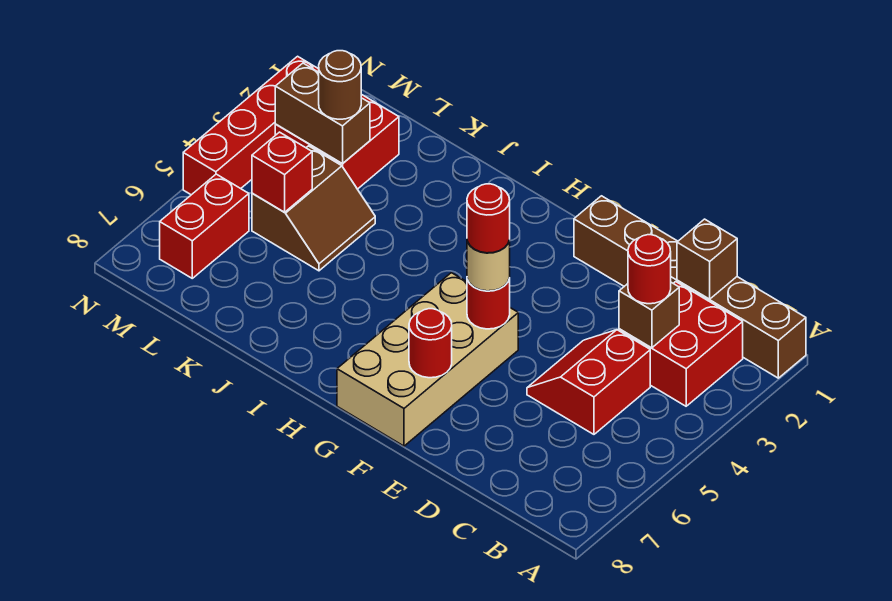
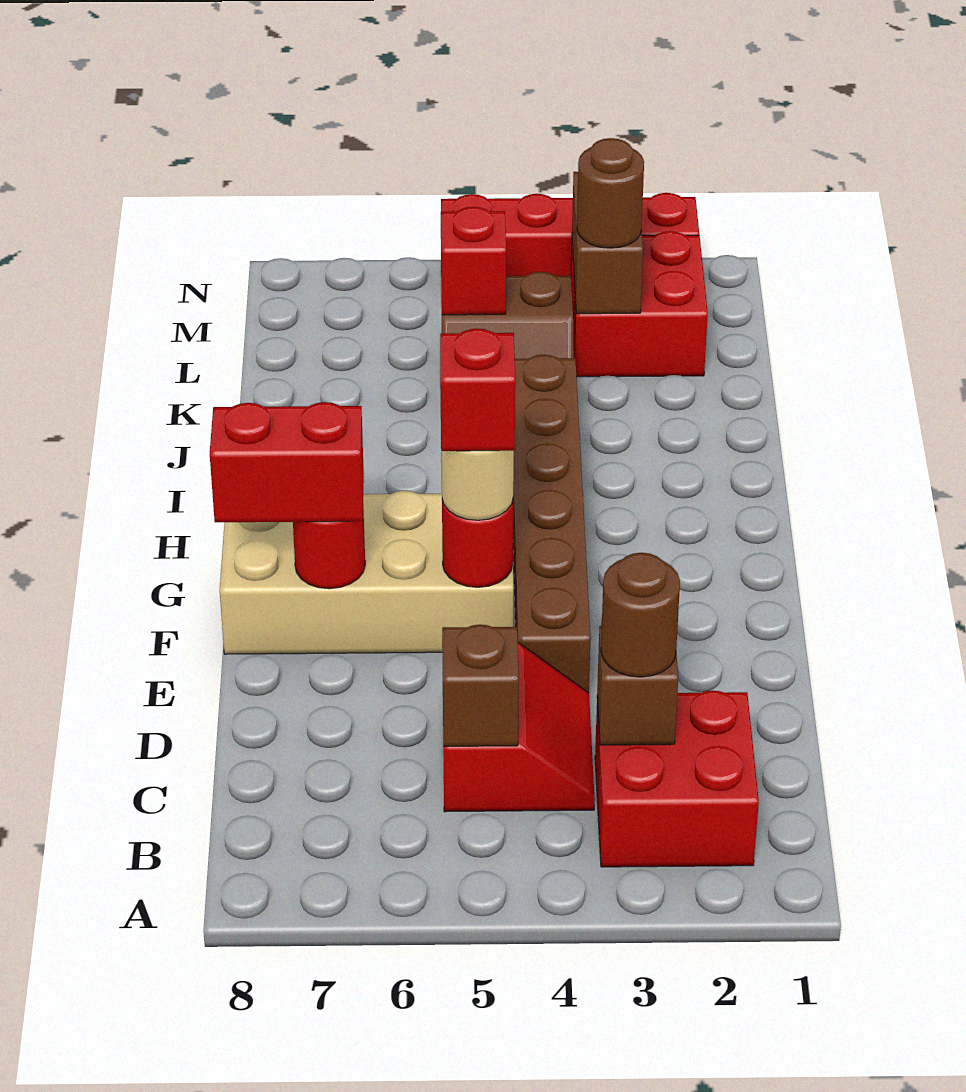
brown brick A1:F1 level 1 -> brown brick E4:J4 level 1
brown brick C1 level 2 -> brown brick C5 level 2
red round brick C3 level 3 -> brown round brick C3 level 3
red slope C4:D5 level 1 top C -> red slope C4:D5 level 1 top 5
red round brick F5 level 4 -> red brick F5 level 4
red brick M6:M7 level 1 -> red brick F7:F8 level 3

